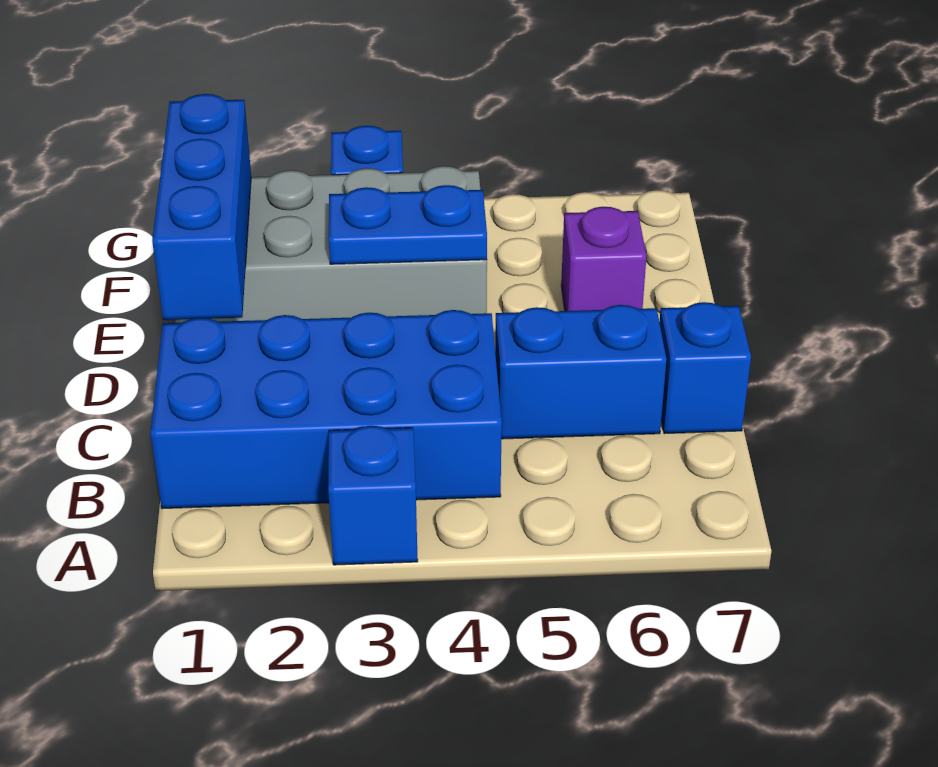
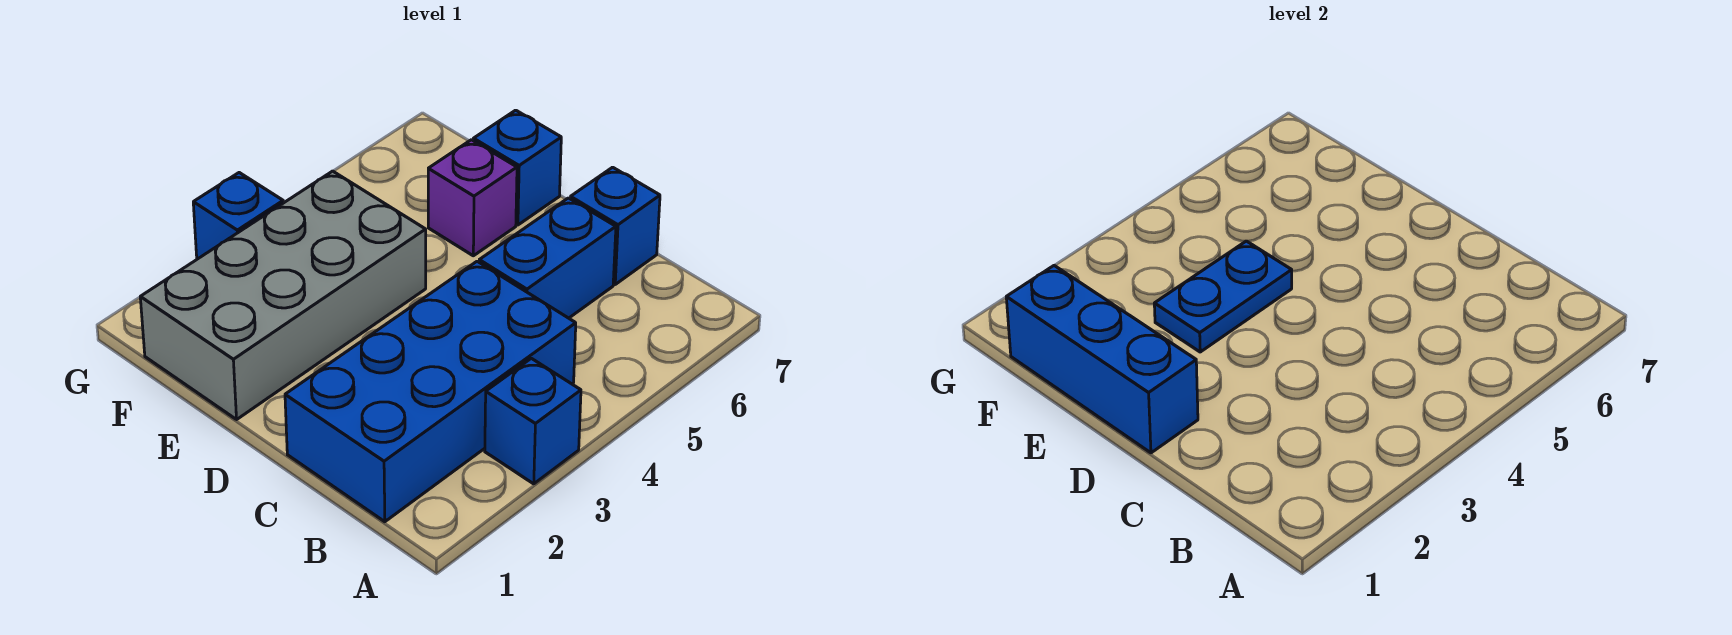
none -> blue brick E7 level 1

